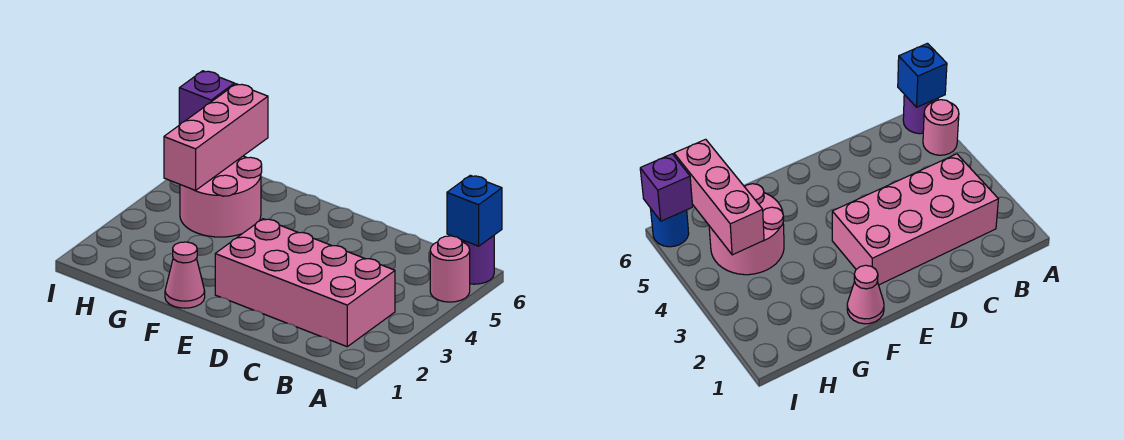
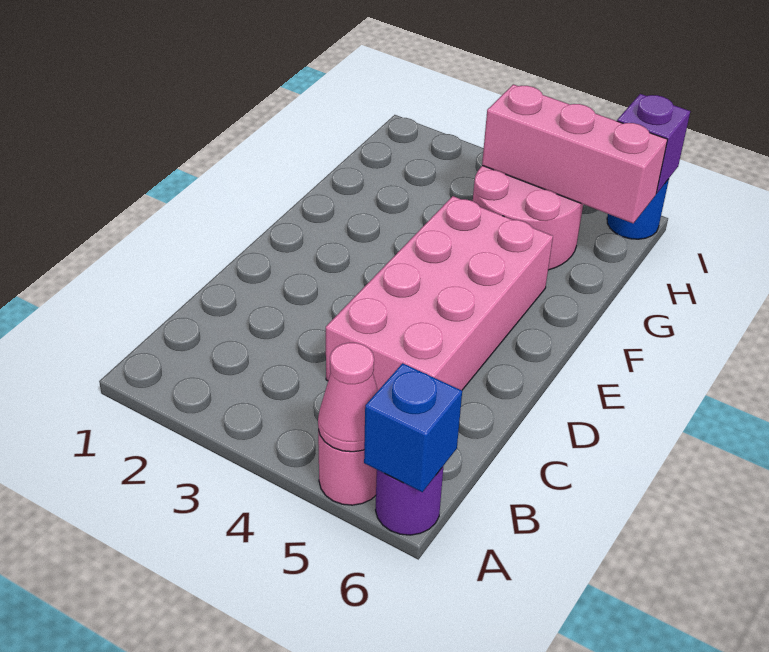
pink brick B2:E3 level 1 -> pink brick C4:F5 level 1
pink cone F1 level 1 -> pink cone A5 level 2

